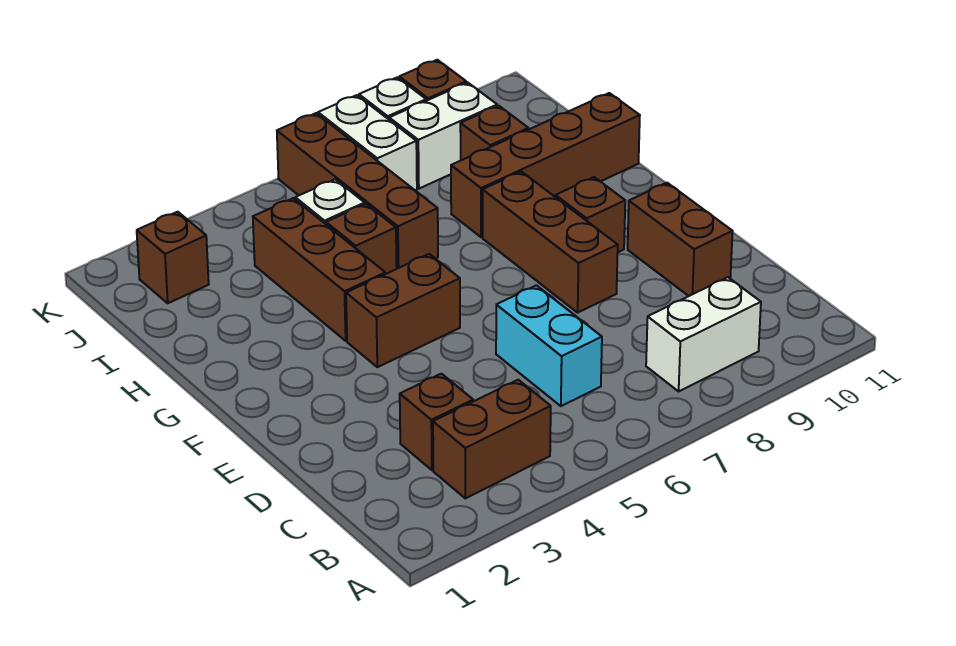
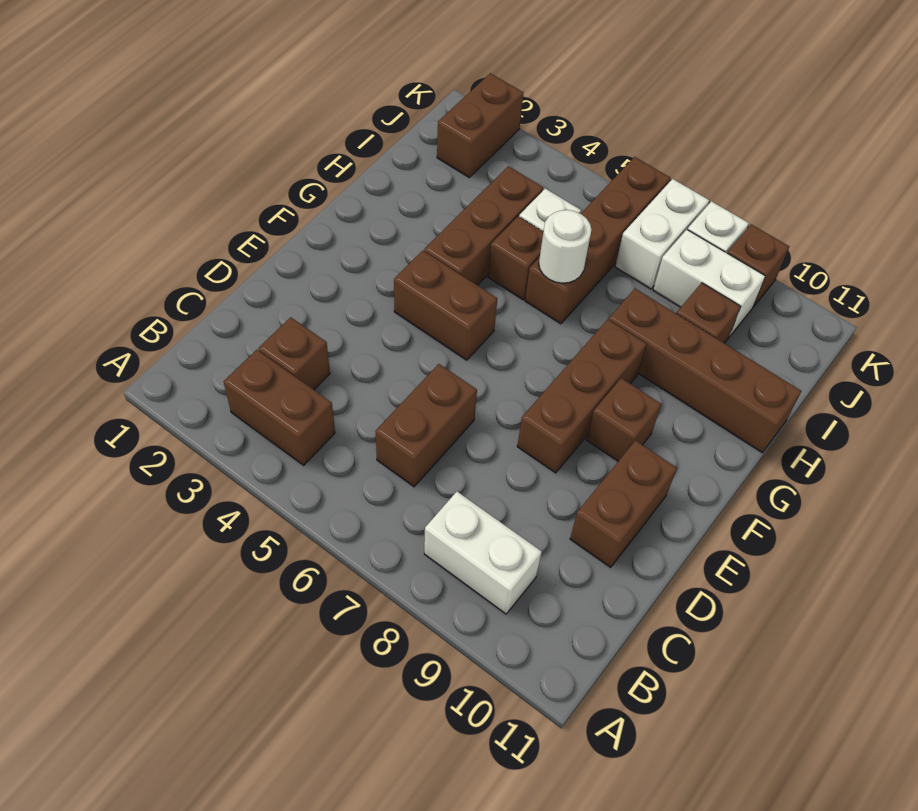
cyan brick C6:D6 level 1 -> brown brick C6:D6 level 1
none -> white round brick H6 level 2
brown brick J2 level 1 -> brown brick J2:K2 level 1

